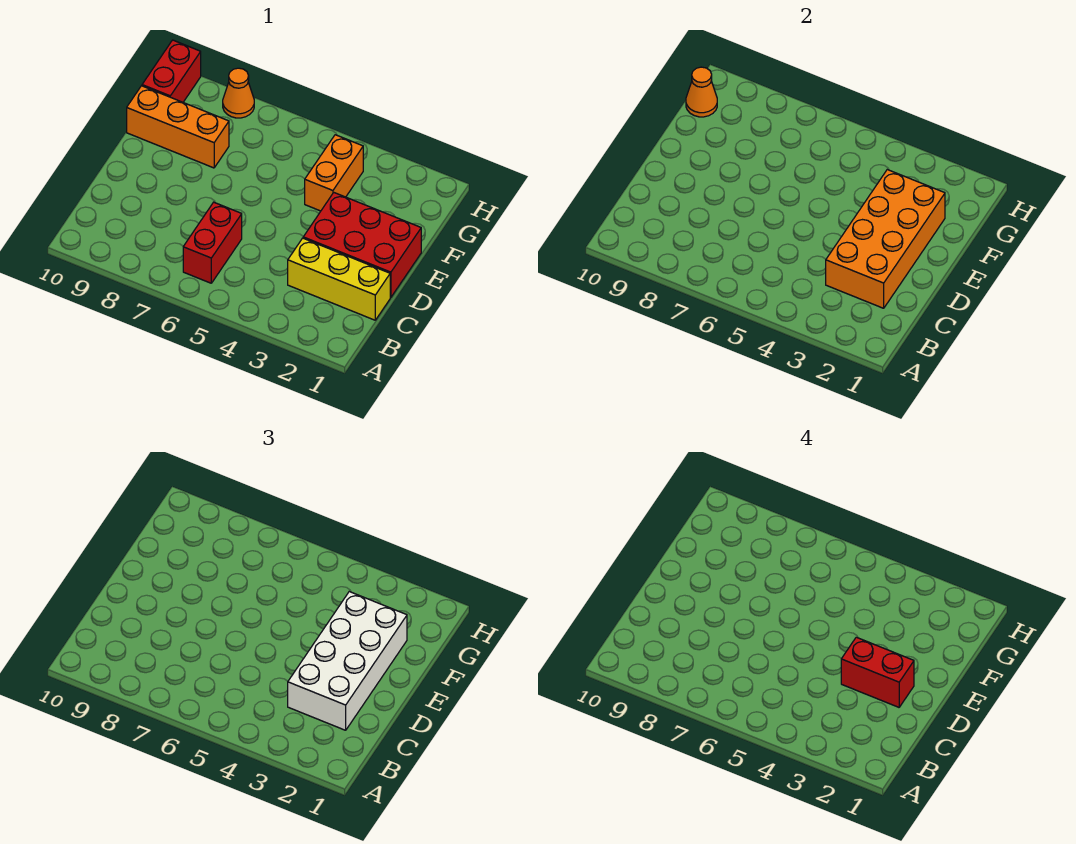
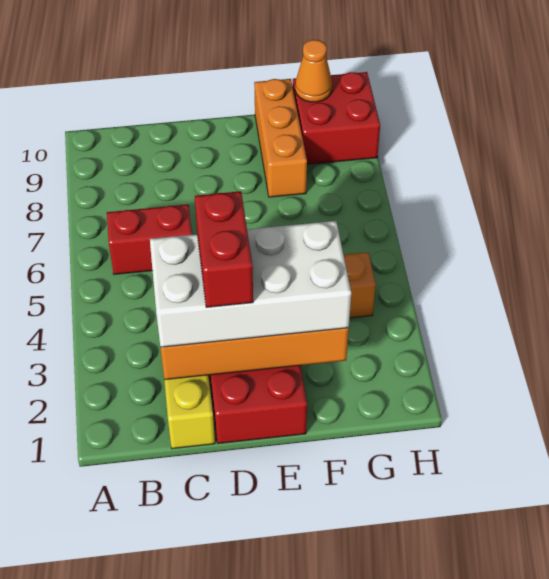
red brick G10:H10 level 1 -> red brick G9:H10 level 1
orange cone H8 level 1 -> none

